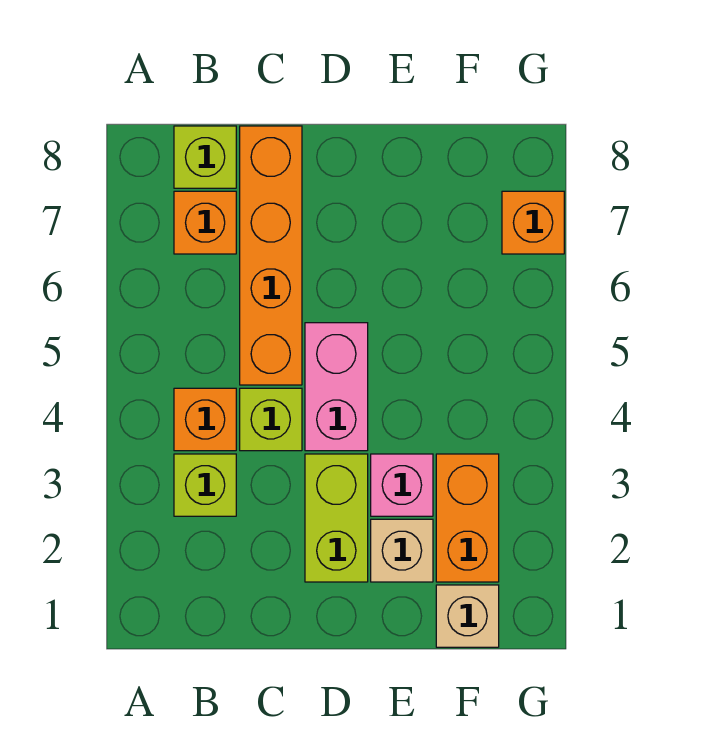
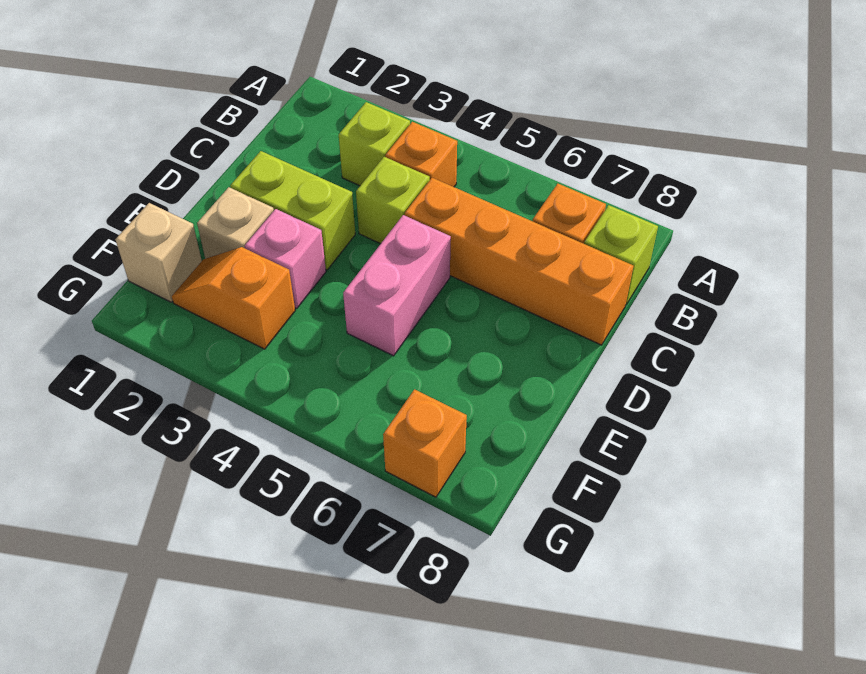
pink brick D4:D5 level 1 -> pink brick D5:E5 level 1
orange brick F2:F3 level 1 -> orange slope F2:F3 level 1 top 3

